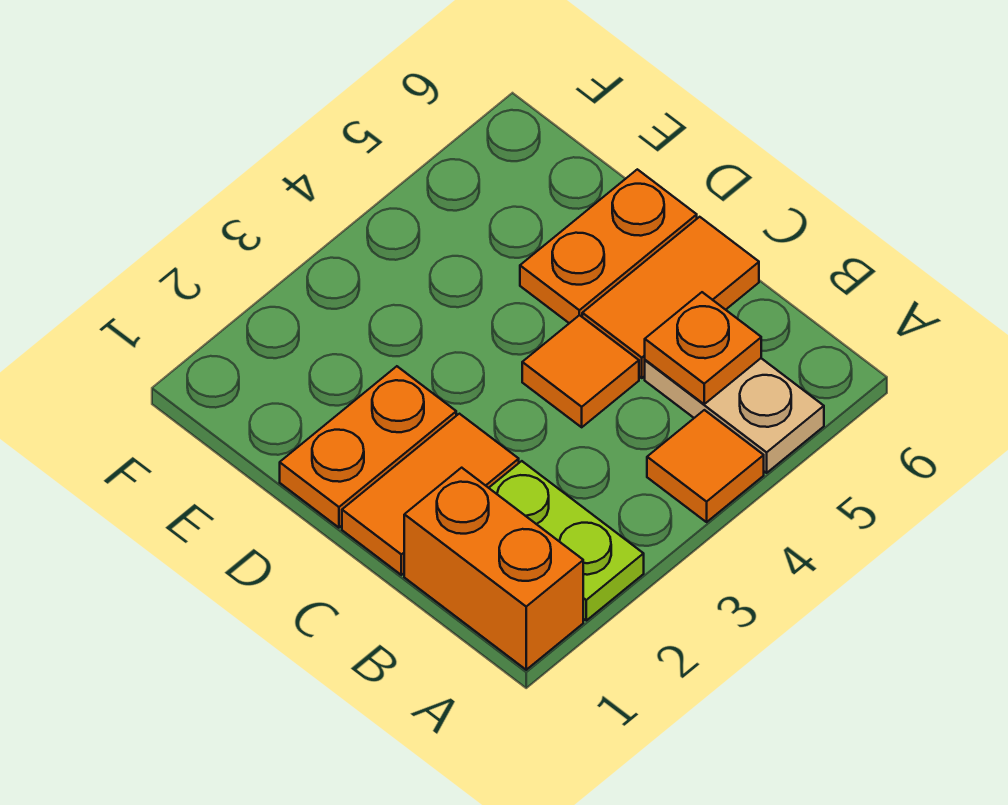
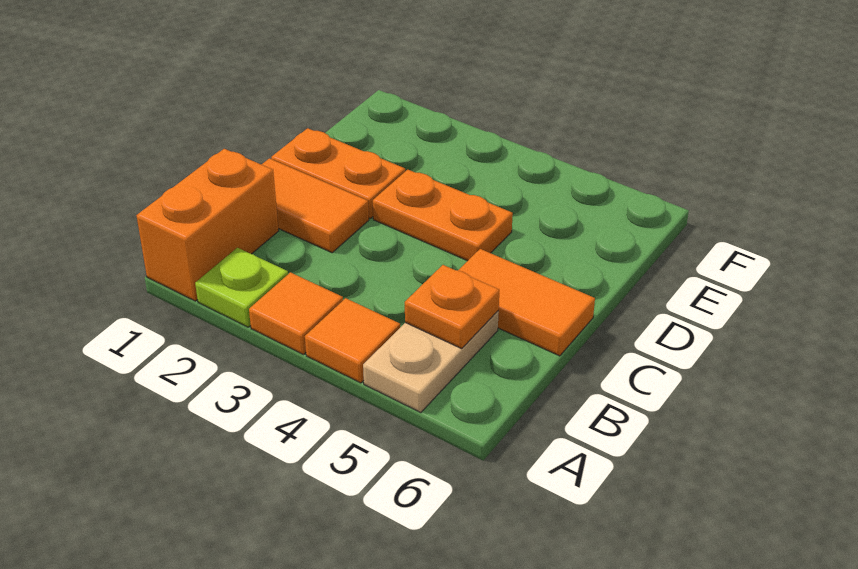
lime plate A2:B2 level 1 -> lime plate A2 level 1
orange tile C4 level 1 -> orange tile A3 level 1
orange plate D5:D6 level 1 -> orange plate D3:D4 level 1

